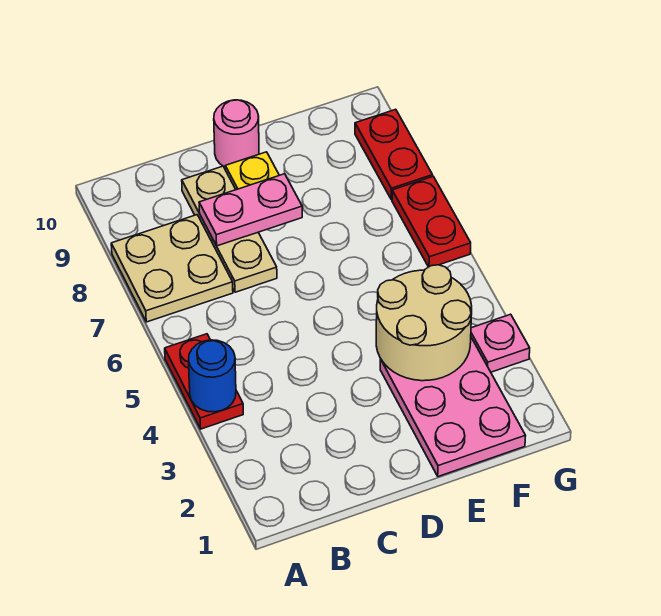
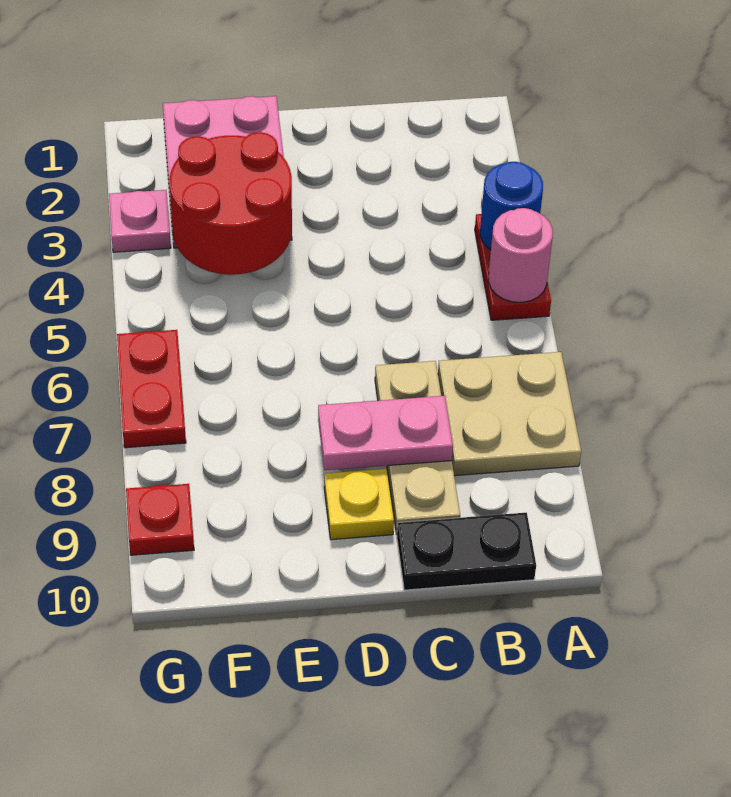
none -> black plate B10:C10 level 1
pink round brick D10 level 1 -> pink round brick A5 level 2
tan round brick E3:F4 level 2 -> red round brick E3:F4 level 2
red plate G8:G9 level 1 -> red plate G9 level 1

